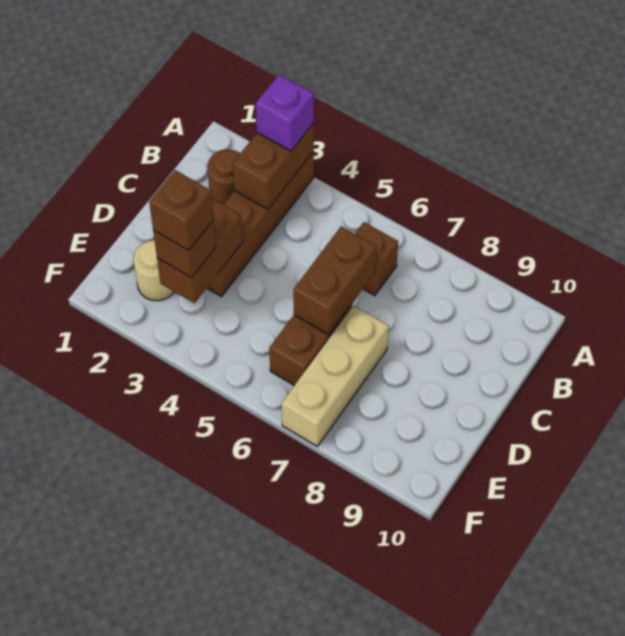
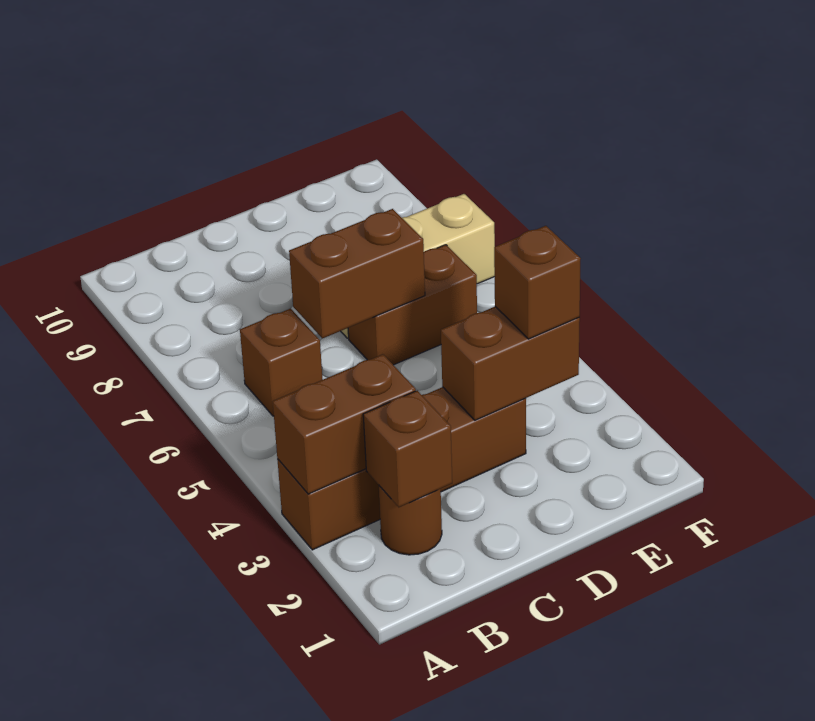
purple brick A3 level 3 -> none
tan round brick E2 level 1 -> none
brown brick E3 level 4 -> brown brick B2 level 2

